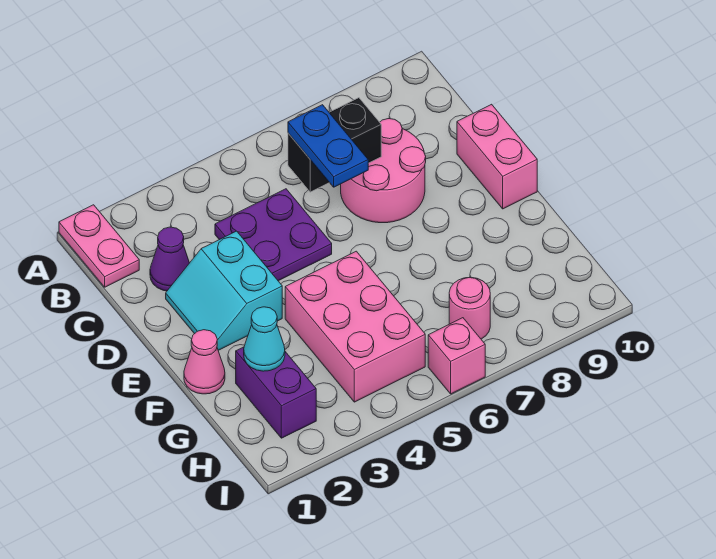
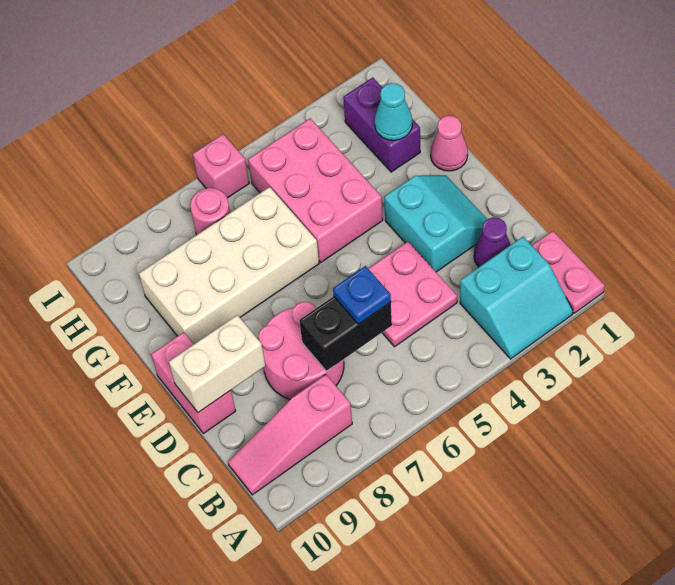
none -> cyan slope A2:B3 level 1 top B
none -> pink slope B8:B10 level 1 top 8
purple plate C4:D5 level 1 -> pink plate C4:D5 level 1
blue plate C6:D6 level 3 -> blue plate C6 level 3
none -> white brick D9:D10 level 2
none -> white brick F6:G9 level 1

